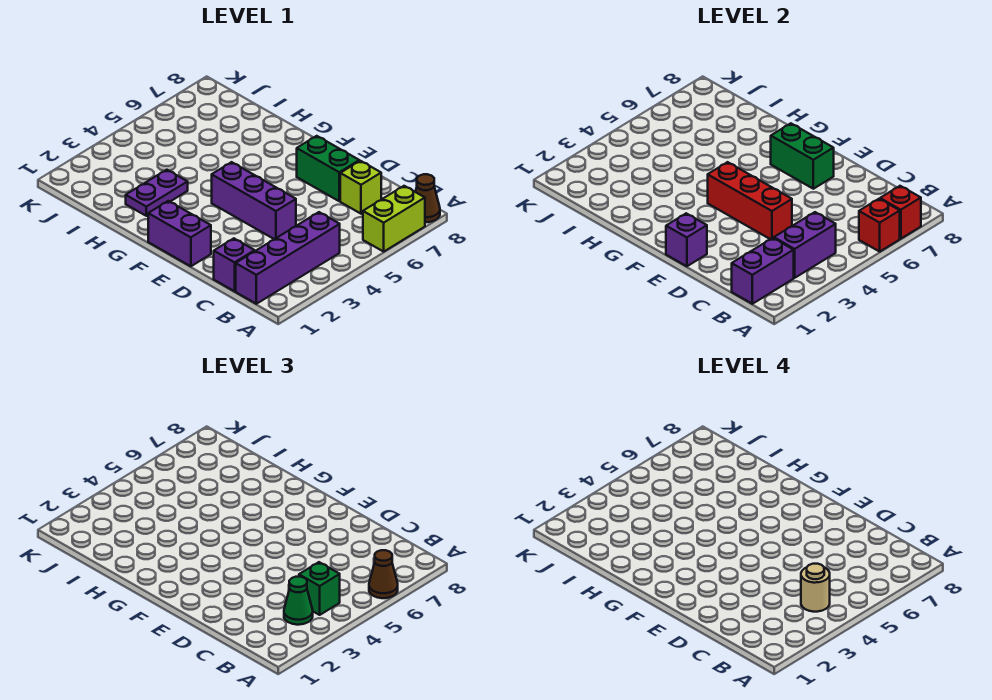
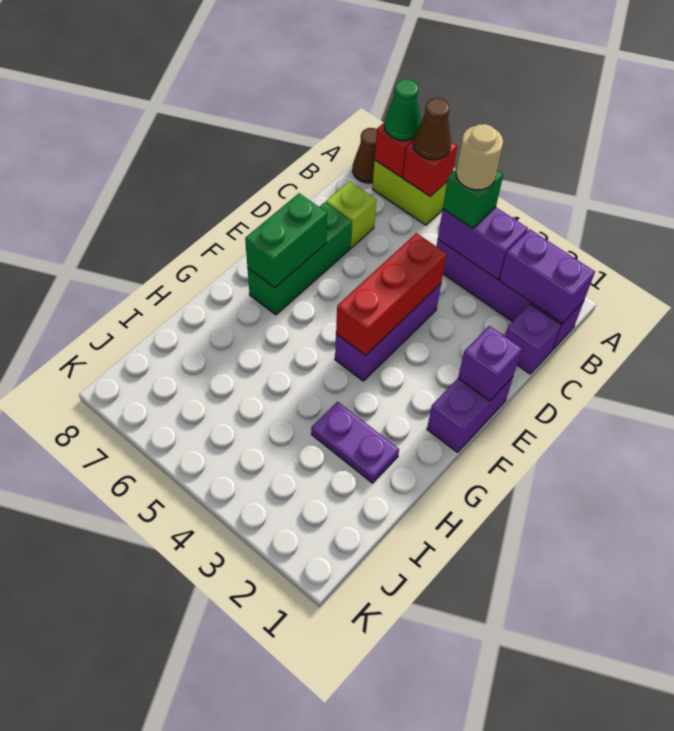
green cone B3 level 3 -> green cone A7 level 3
green brick D7:E7 level 1 -> green brick D7:F7 level 1

